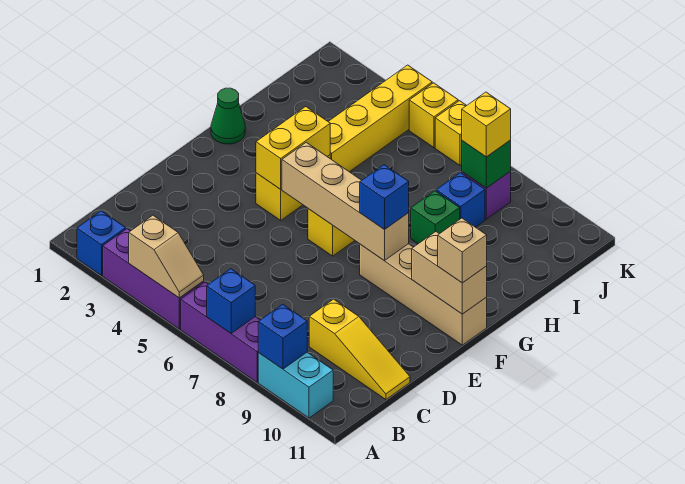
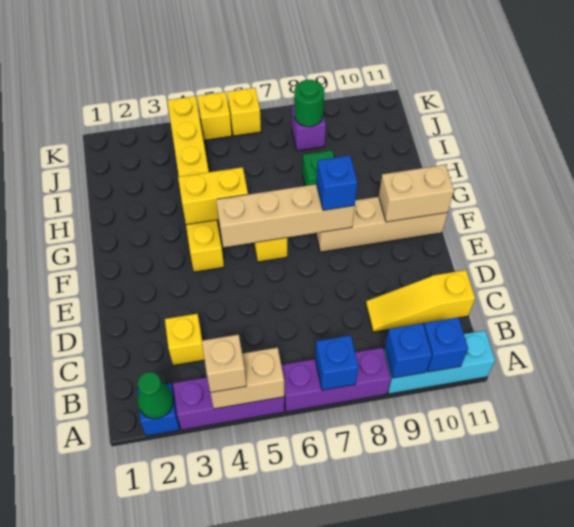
tan slope A4:A5 level 2 top 4 -> tan brick A4:A5 level 2
cyan brick A9:A10 level 1 -> cyan brick A9:A11 level 1
yellow slope C9:C11 level 1 top 9 -> yellow slope C9:C11 level 1 top 11
yellow brick F4:G4 level 2 -> yellow brick G4:G5 level 2
tan brick F11 level 3 -> tan brick A4 level 3
green cone G1 level 1 -> green cone A2 level 2
blue brick I8 level 1 -> blue brick A10 level 2
green brick J8 level 2 -> green round brick J8 level 2
yellow brick J8 level 3 -> yellow brick C3 level 1

